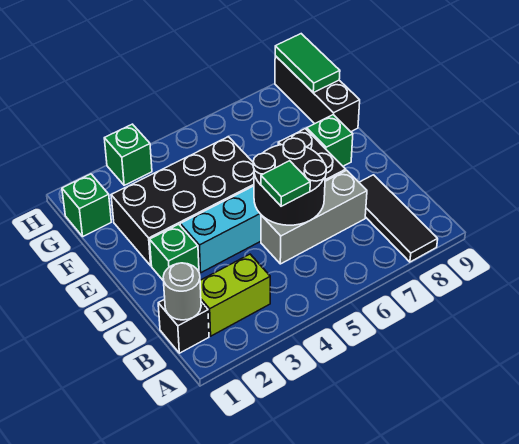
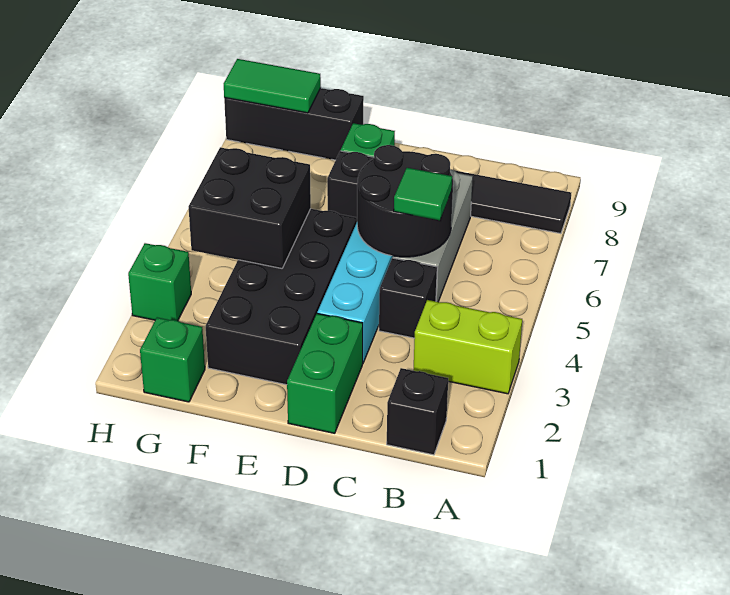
grey round brick B1 level 2 -> none
lime brick B2:B3 level 1 -> lime brick A3:B3 level 1
none -> black brick C4 level 1
green brick D2 level 1 -> green brick D1:D2 level 1
none -> black brick F4:G5 level 2

